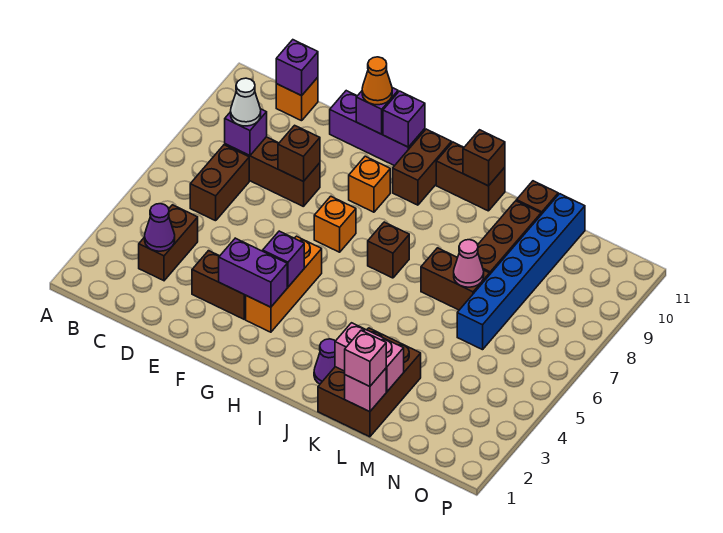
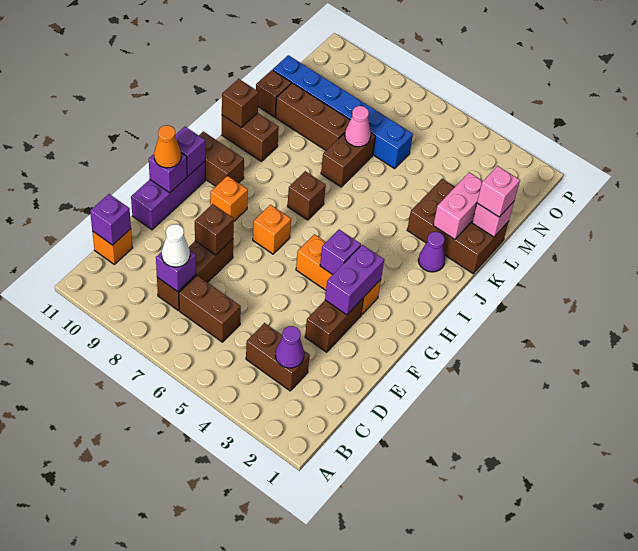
brown brick I11:J11 level 1 -> brown brick J10:J11 level 1

